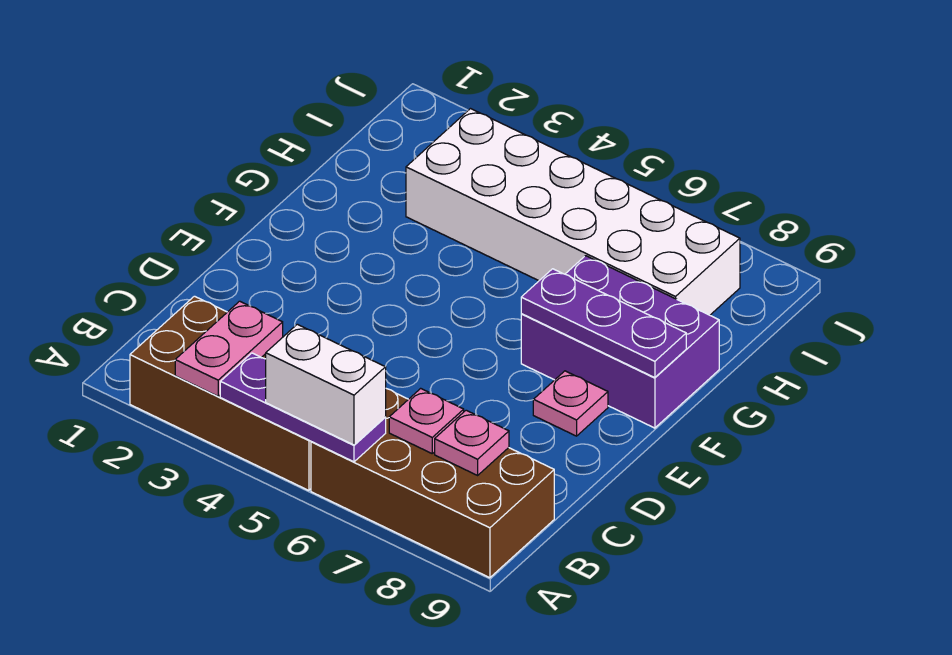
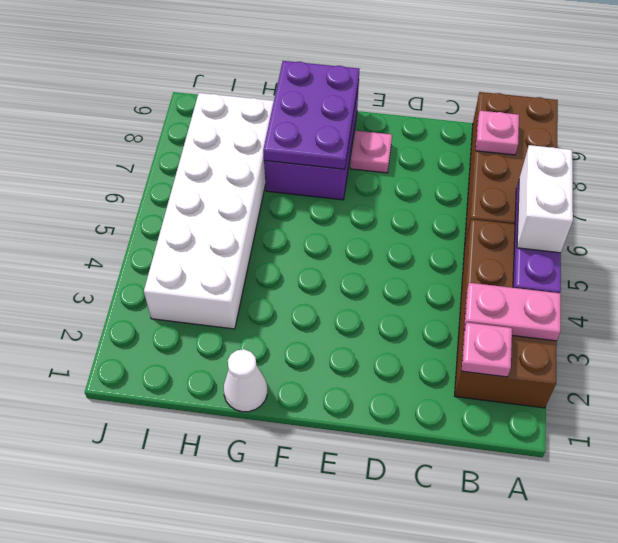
pink plate B7 level 2 -> pink plate B2 level 2
purple plate F7:F9 level 2 -> purple plate F7:G9 level 2
none -> white cone G1 level 1

